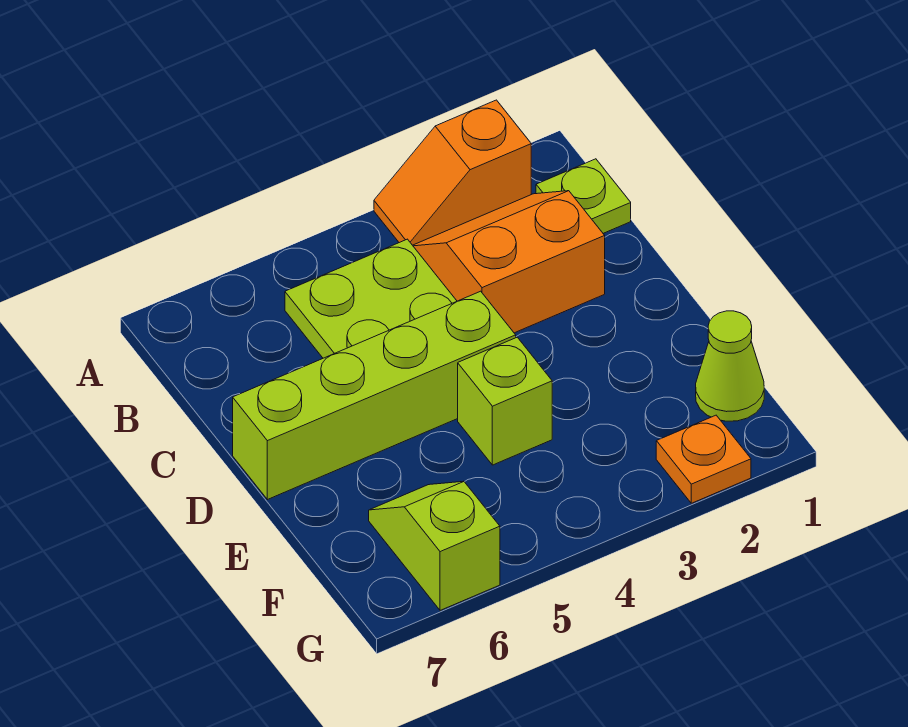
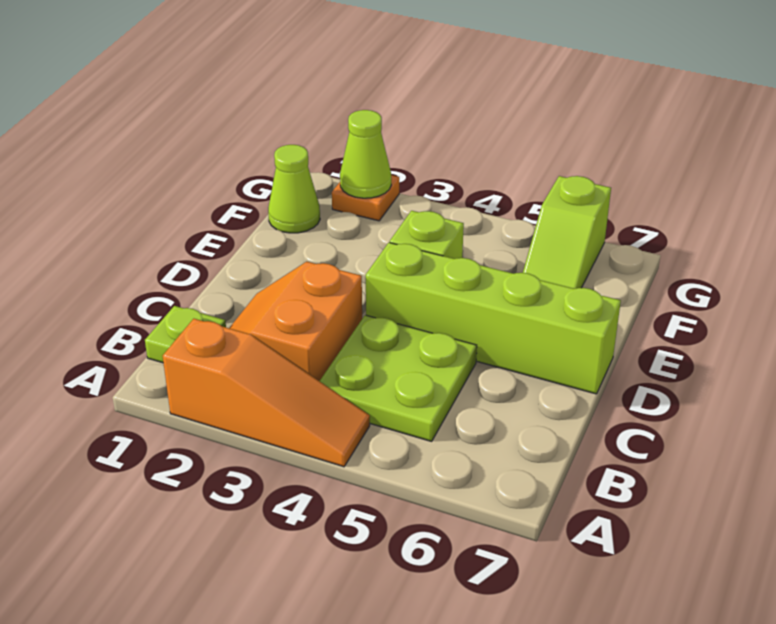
orange slope A2:A3 level 1 top 2 -> orange slope A2:A4 level 1 top 2
orange slope B2:C3 level 1 top C -> orange slope B2:C3 level 1 top 3
none -> lime cone G2 level 2

